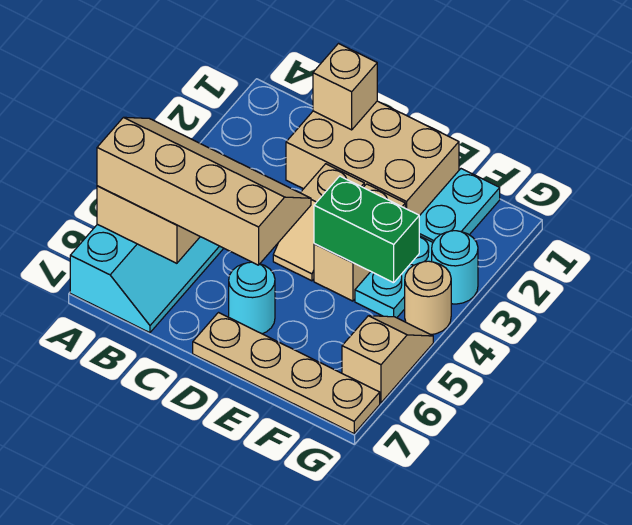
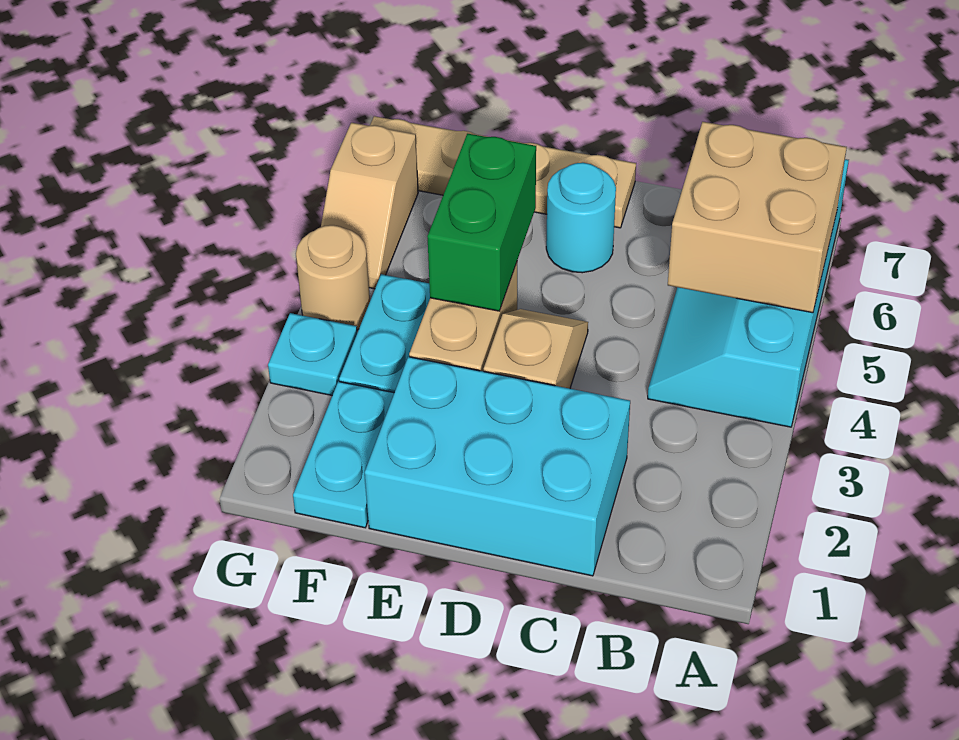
tan slope A5:D6 level 3 top 6 -> none
tan brick C1:E2 level 1 -> cyan brick C1:E2 level 1
tan brick C1 level 2 -> none
green brick E4:F4 level 2 -> green brick E4:E5 level 2
cyan round brick G3 level 1 -> cyan plate G3 level 1

